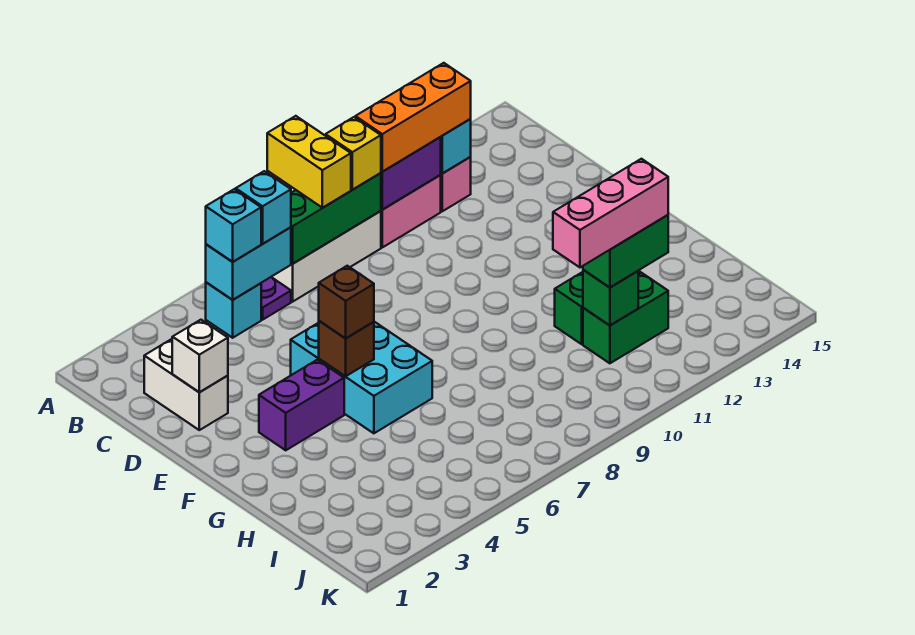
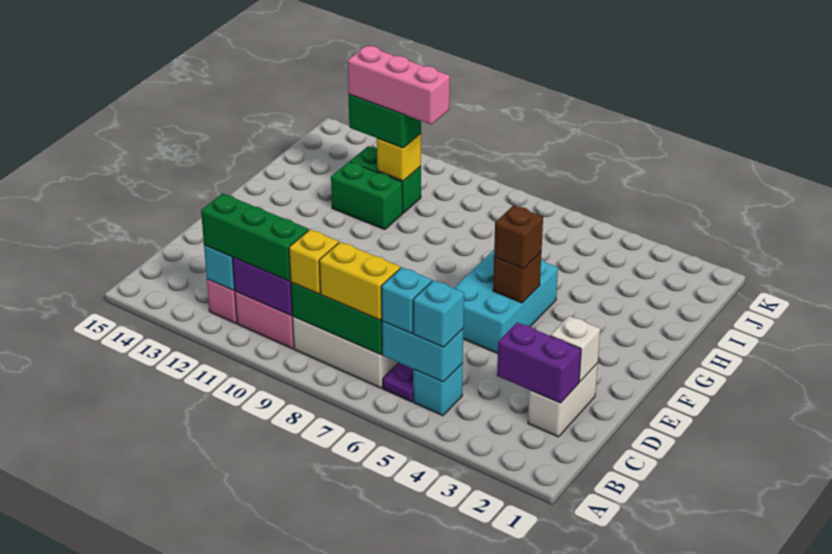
yellow brick A8:B8 level 3 -> yellow brick B7:B8 level 3
orange brick B10:B12 level 3 -> green brick B10:B12 level 3
purple brick F3:F4 level 1 -> purple brick C2:C3 level 2
green brick I11 level 2 -> yellow brick I11 level 2

